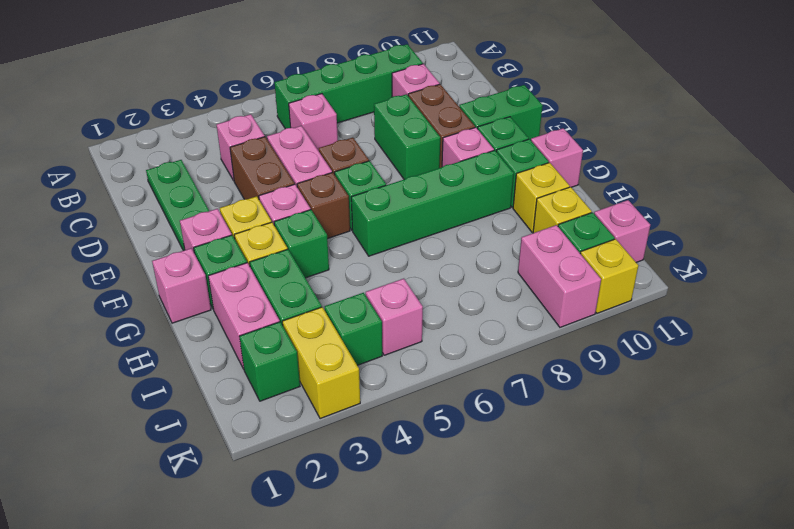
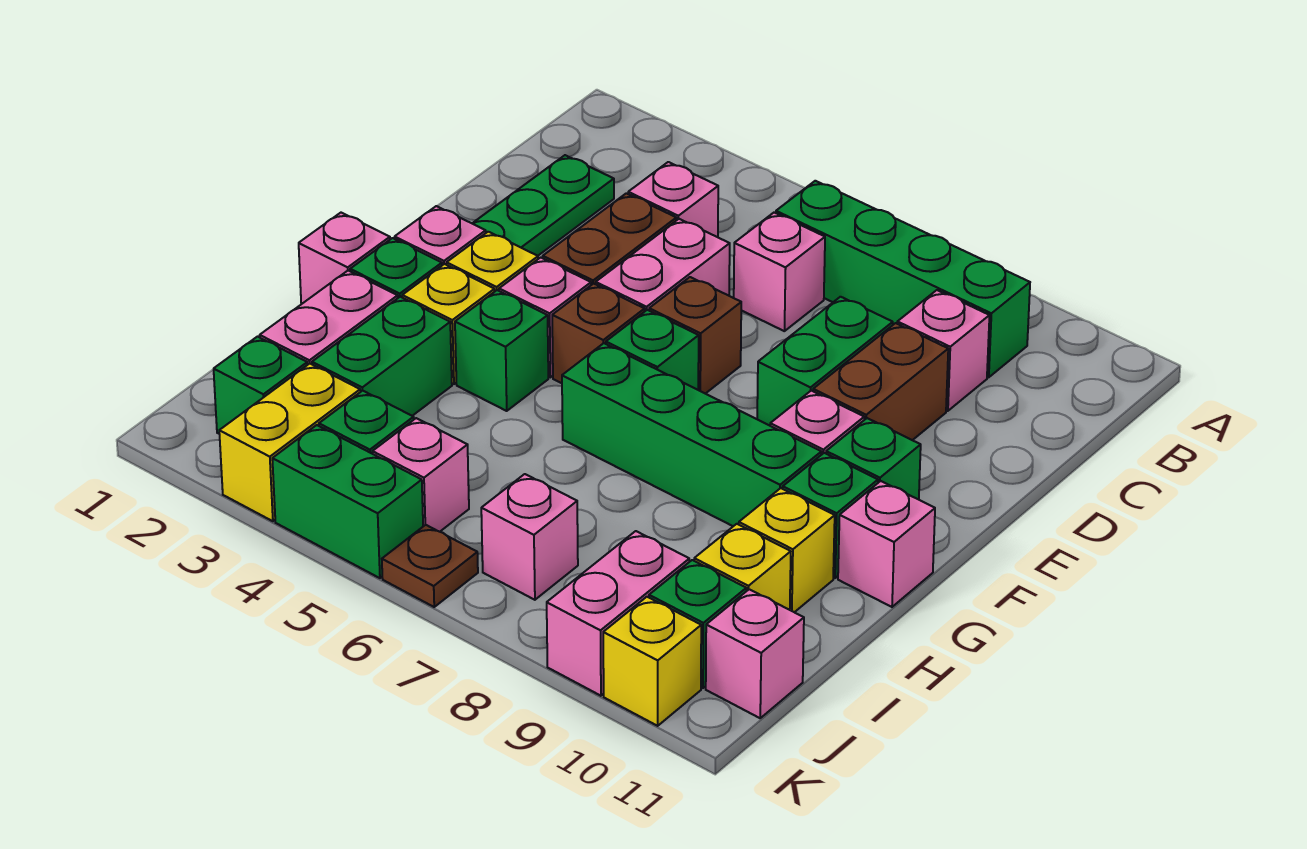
green brick E10:E11 level 1 -> green brick K4:K5 level 1
none -> pink brick J7 level 1
none -> brown plate K6 level 1

